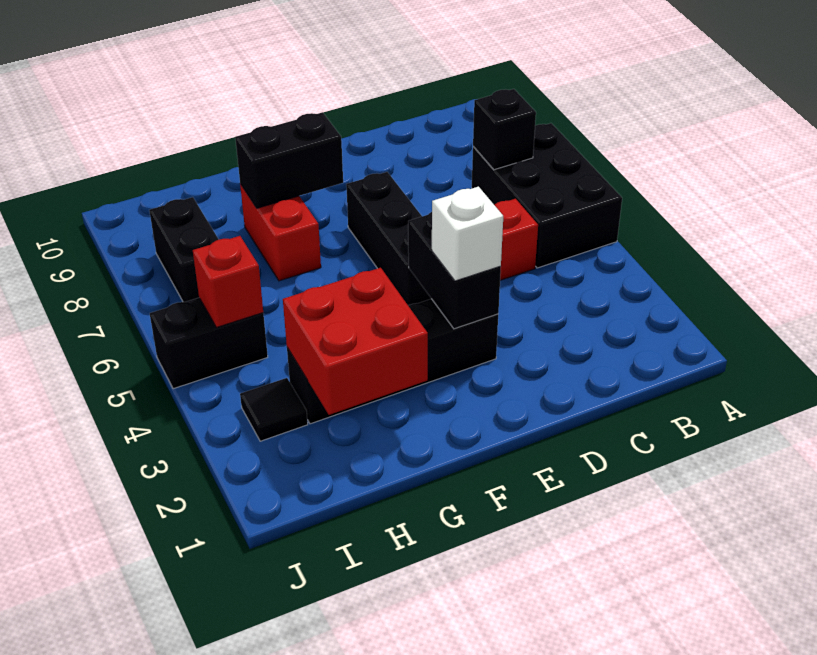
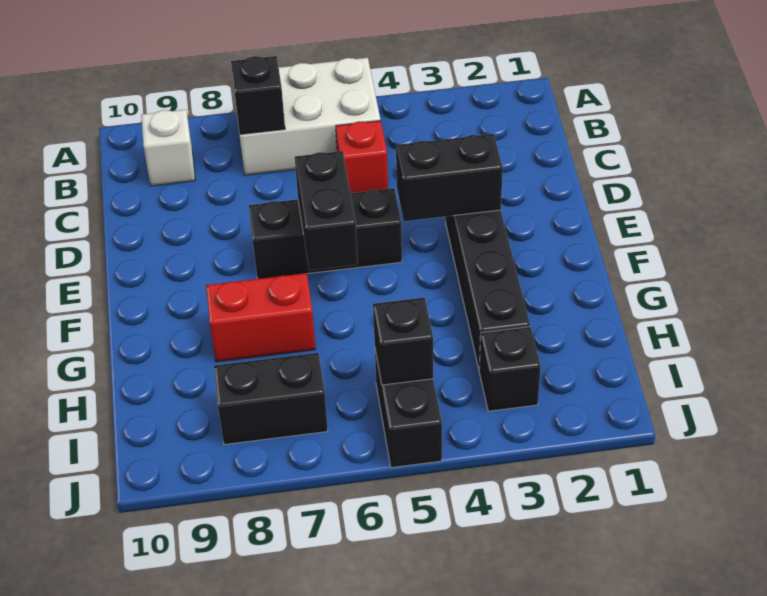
black brick A5:B7 level 1 -> white brick A5:B7 level 1
white brick E3 level 3 -> white brick B9 level 1
black brick F8:G8 level 2 -> black brick E6:F6 level 2
red brick G2:H3 level 2 -> none
black tile I3 level 1 -> black brick I3 level 1
red brick I5 level 2 -> black brick I5 level 2

